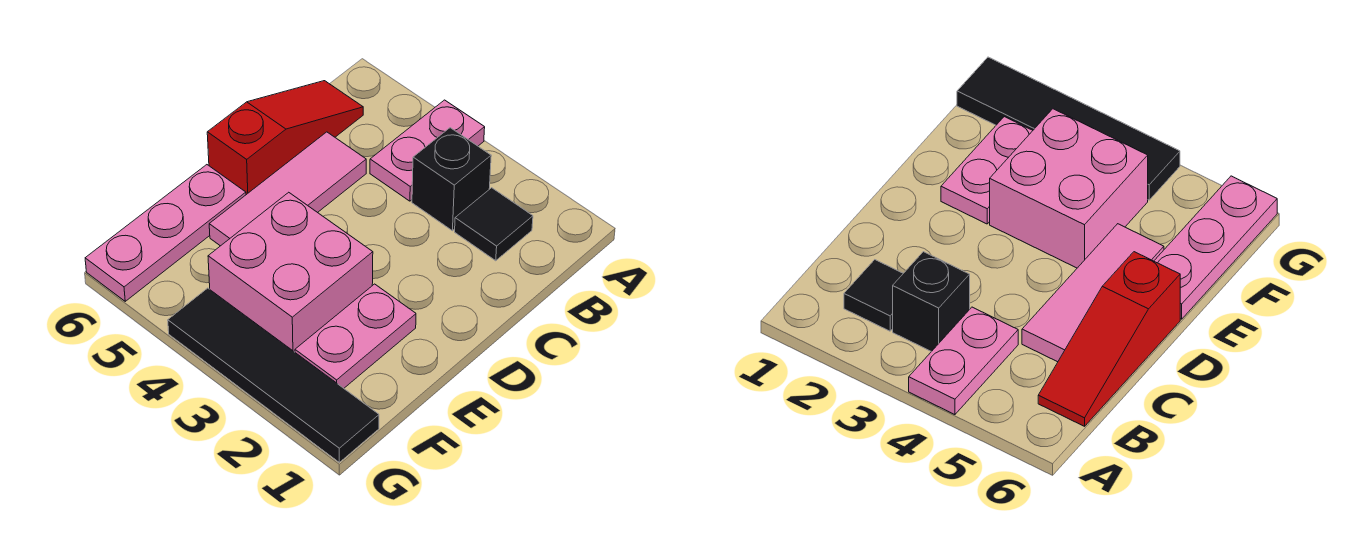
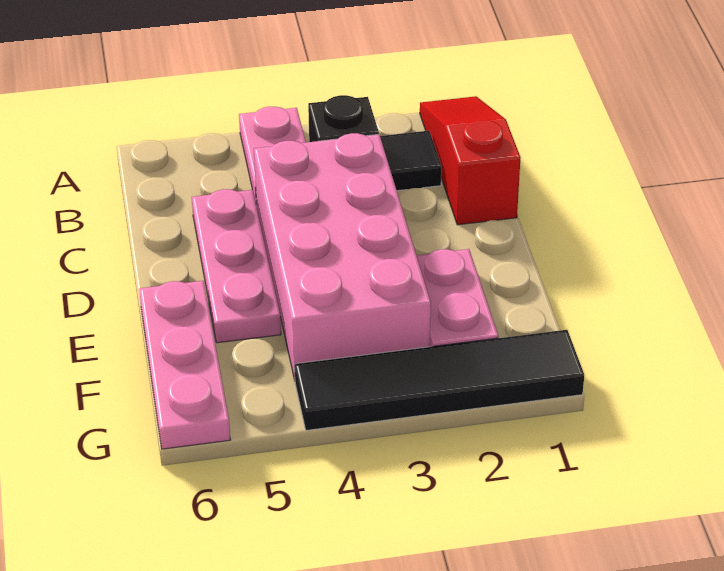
red slope B6:D6 level 1 top D -> red slope A1:C1 level 1 top C
pink tile C5:E5 level 1 -> pink plate C5:E5 level 1
pink brick E3:F4 level 1 -> pink brick C3:F4 level 1

